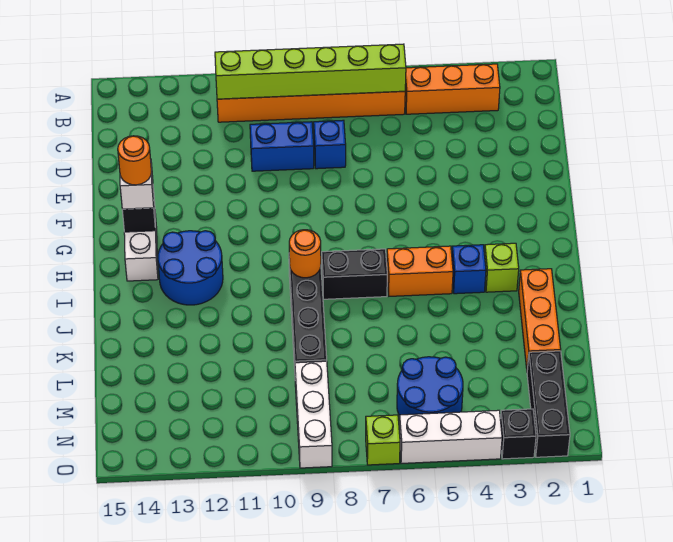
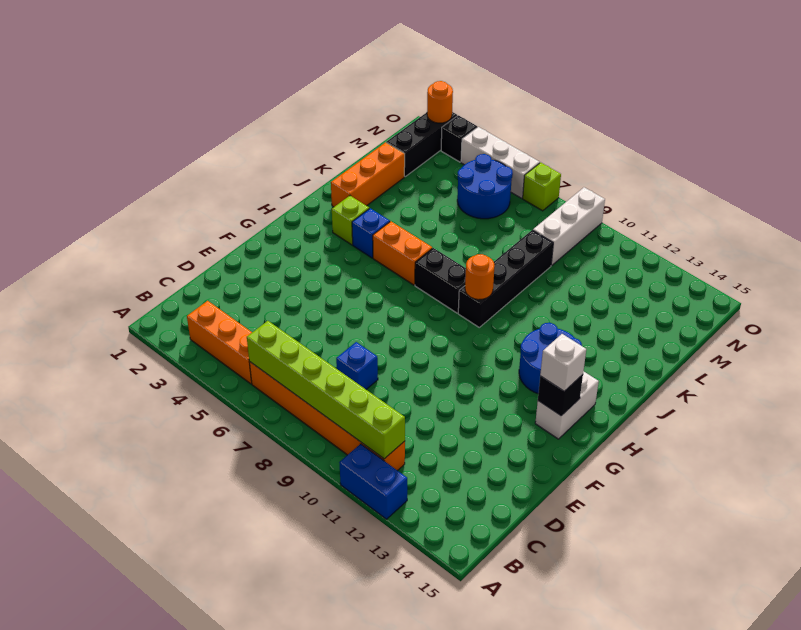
blue brick D9:D10 level 1 -> blue brick A11:A12 level 1
orange round brick G14 level 4 -> orange round brick O2 level 2

